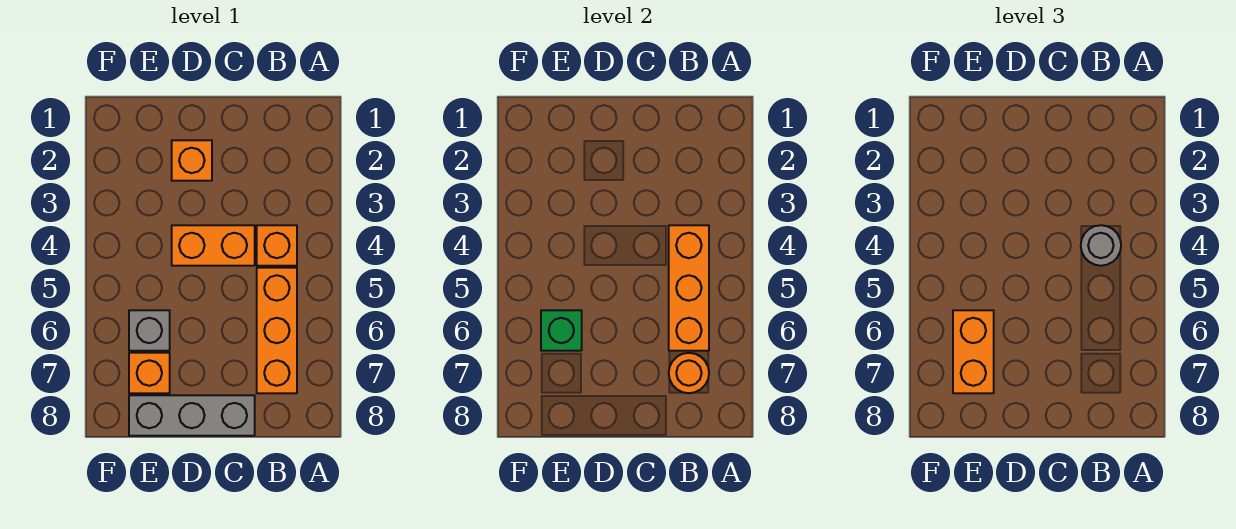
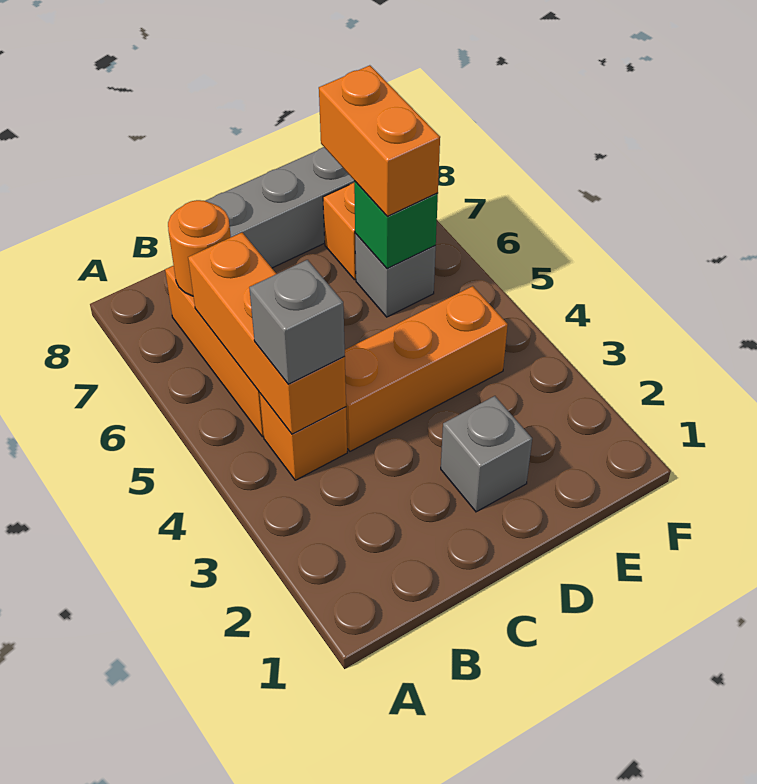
grey round brick B4 level 3 -> grey brick B4 level 3
orange brick C4:D4 level 1 -> orange brick C4:E4 level 1
orange brick D2 level 1 -> grey brick D2 level 1

